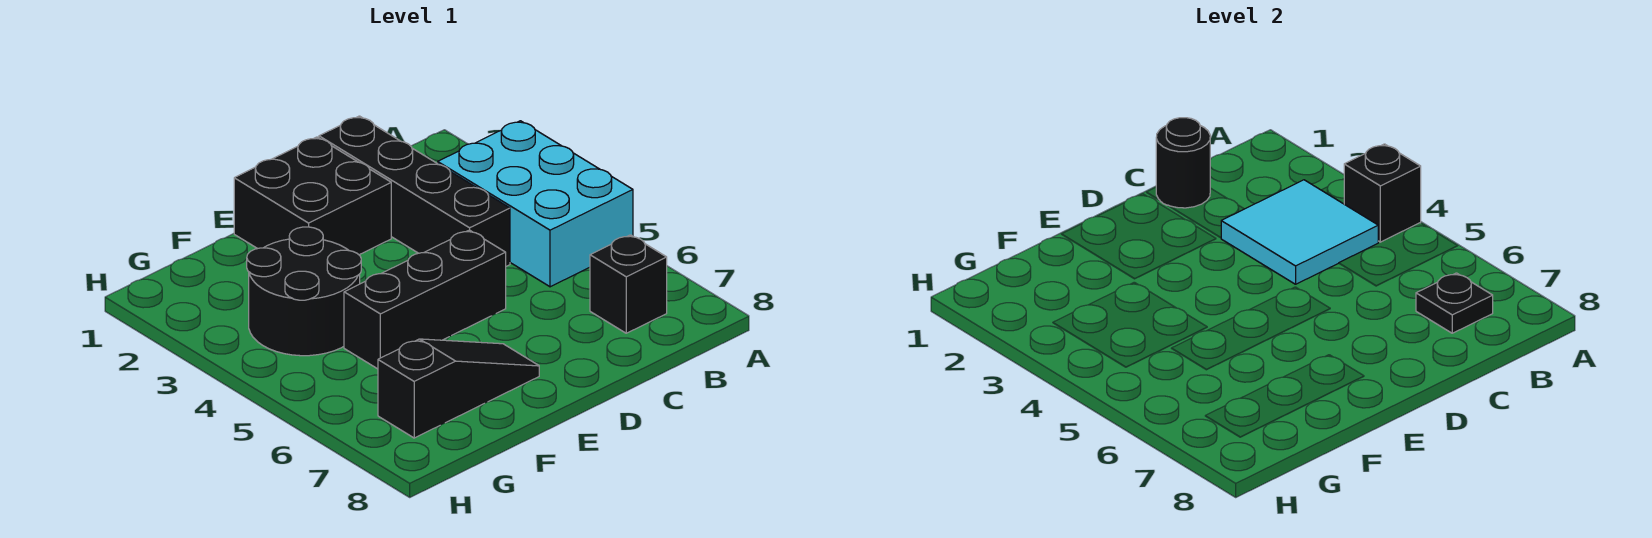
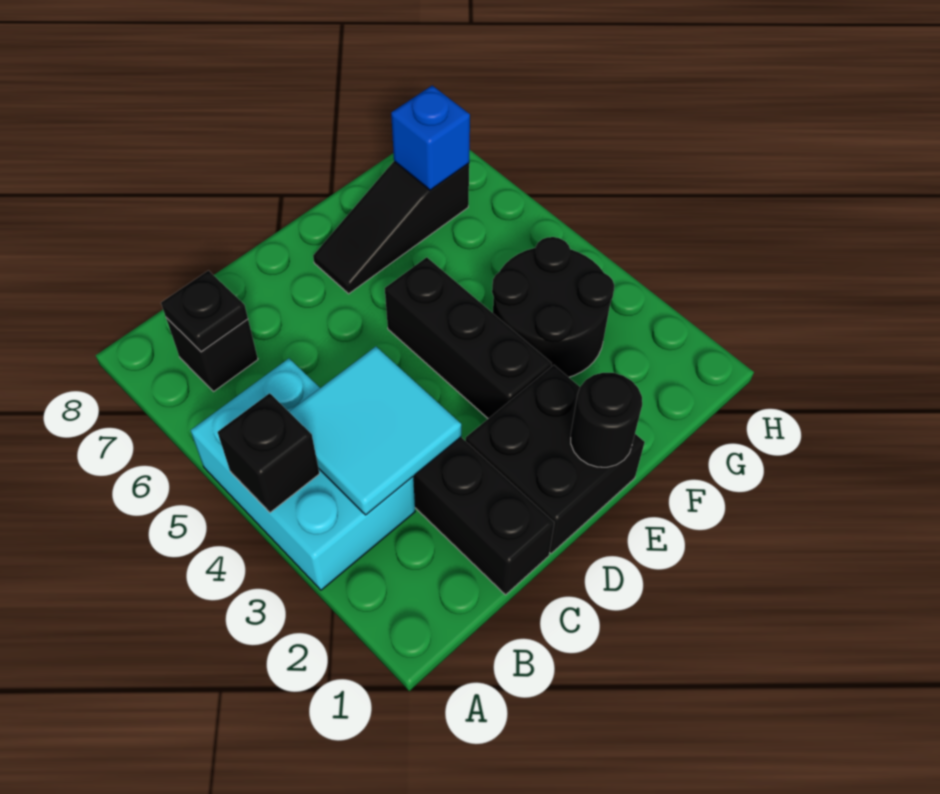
black round brick C1 level 2 -> black round brick E1 level 2
black brick D5:F5 level 1 -> black brick E3:E5 level 1
none -> blue brick G7 level 2

